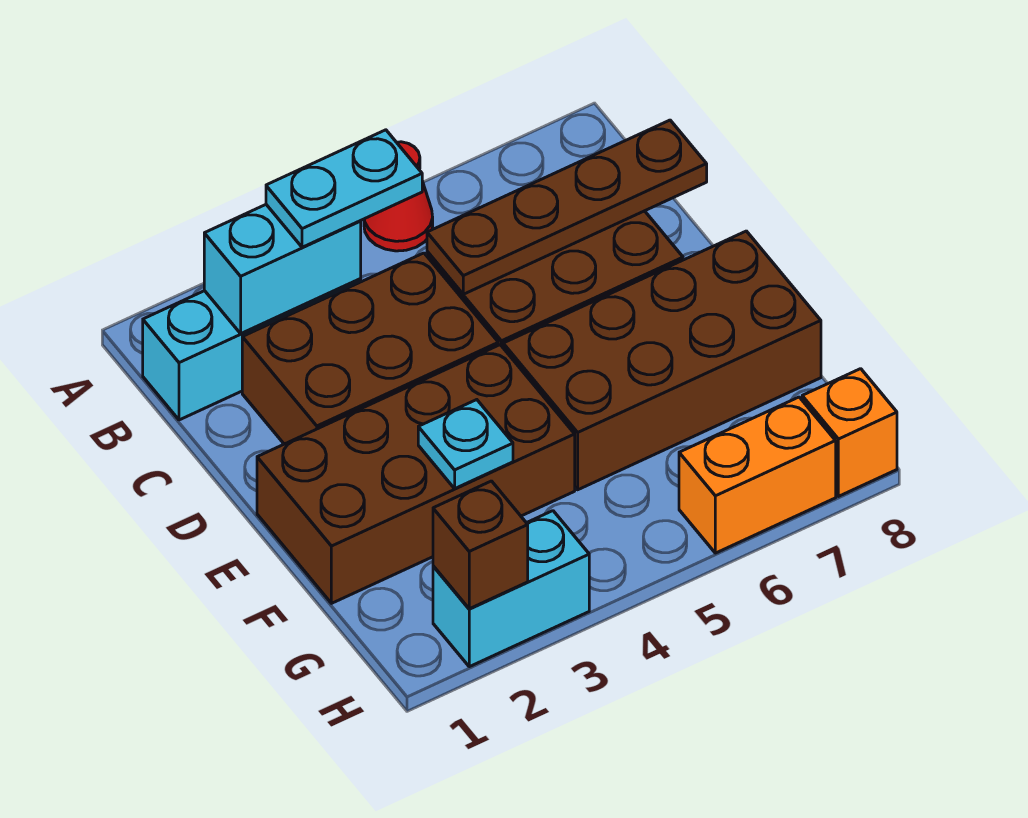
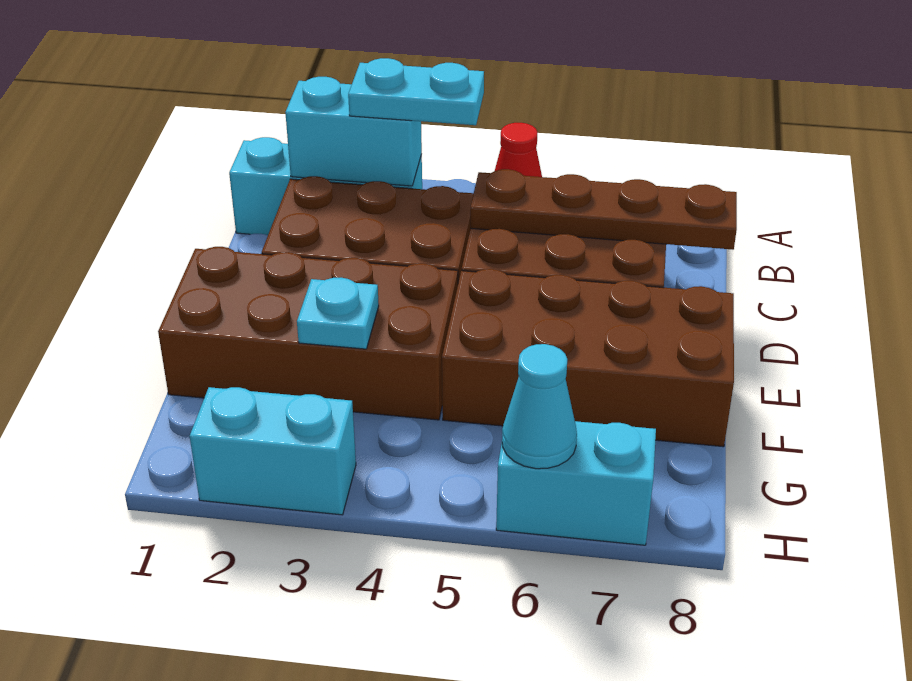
brown brick H2 level 2 -> none
orange brick H6:H7 level 1 -> cyan brick H6:H7 level 1
none -> cyan cone H6 level 2
orange brick H8 level 1 -> none

